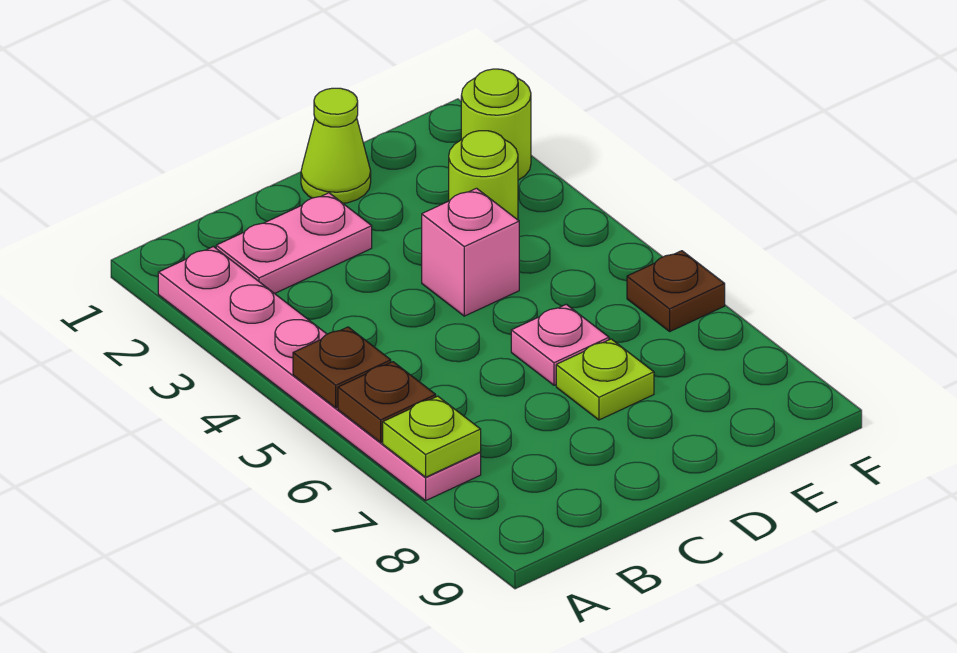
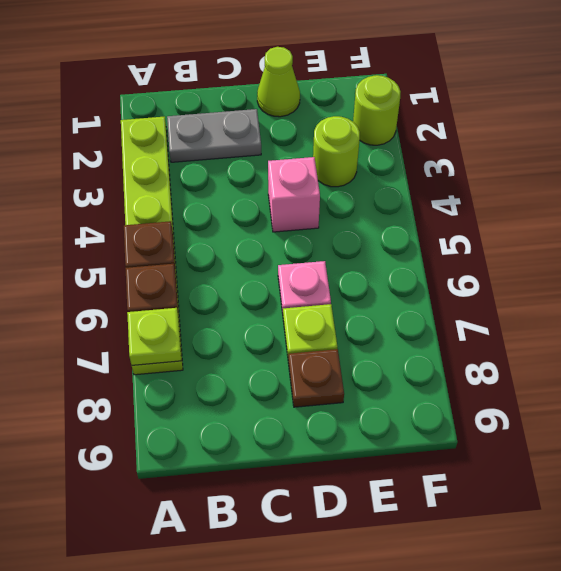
pink plate A2:A7 level 1 -> lime plate A2:A7 level 1
pink plate B2:C2 level 1 -> grey plate B2:C2 level 1
brown plate F6 level 1 -> brown plate D8 level 1

